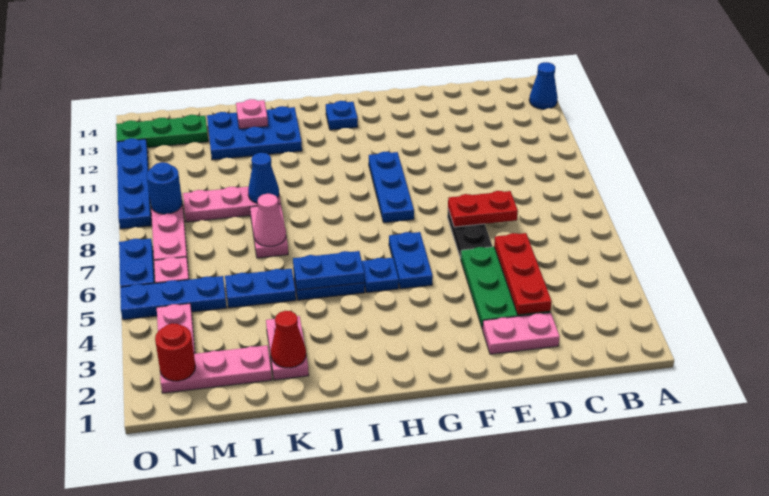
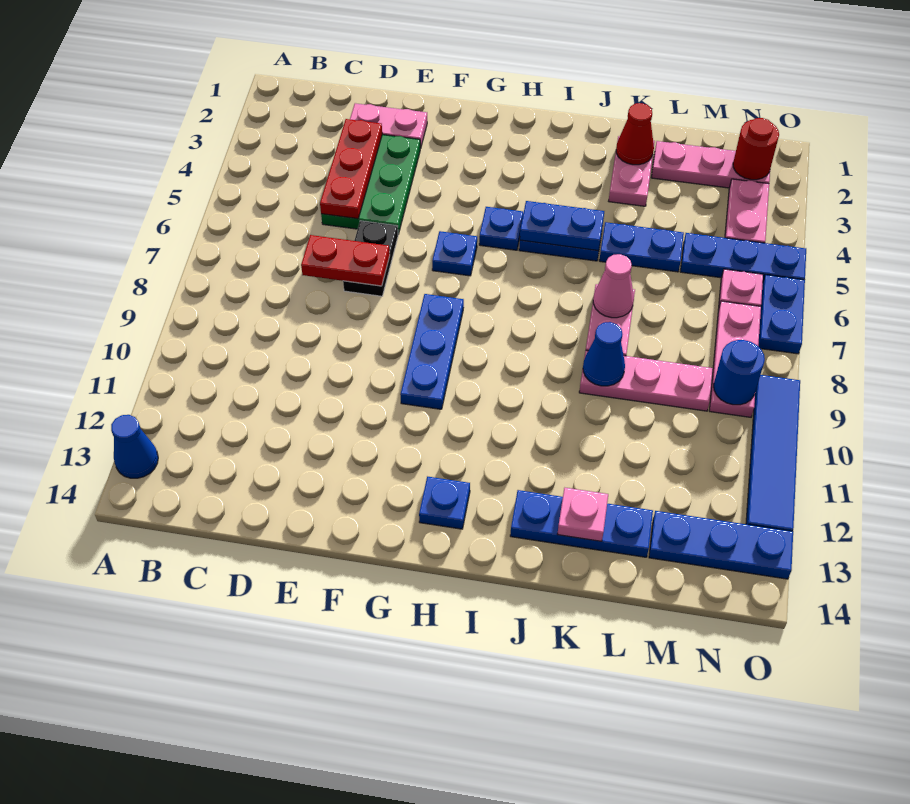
blue plate G5:G6 level 1 -> blue plate G6 level 1
blue plate J12:L13 level 1 -> blue plate J13:L13 level 1
green plate M13:O13 level 1 -> blue plate M13:O13 level 1
blue plate O9:O12 level 1 -> blue tile O9:O12 level 1

